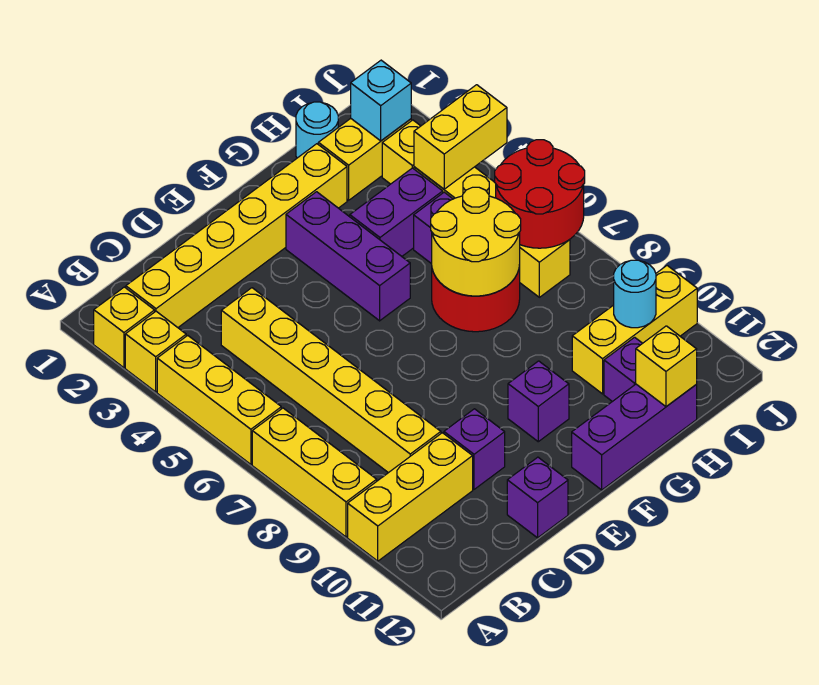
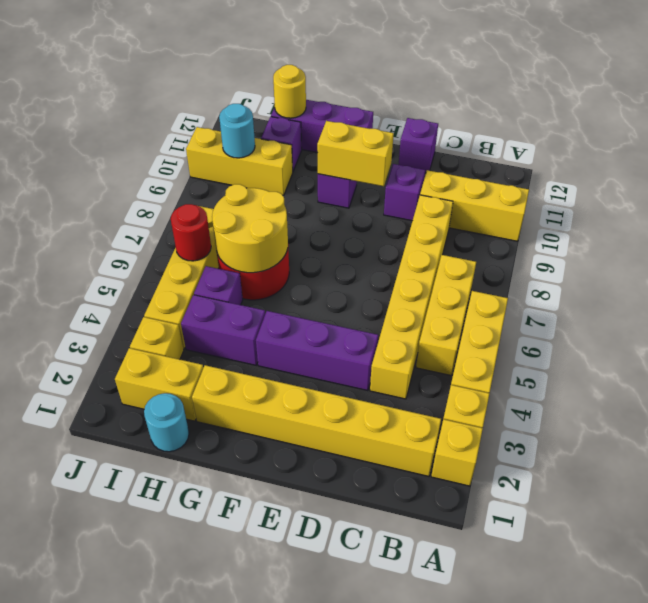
yellow brick A7:A9 level 1 -> yellow brick B5:B7 level 1
purple brick F3:F5 level 1 -> purple brick D4:F4 level 1
yellow brick H12 level 2 -> yellow round brick H12 level 2
cyan brick I2 level 2 -> none
yellow brick I4:J4 level 2 -> yellow brick E10:F10 level 2
red round brick I6:J7 level 2 -> red round brick I6 level 2

